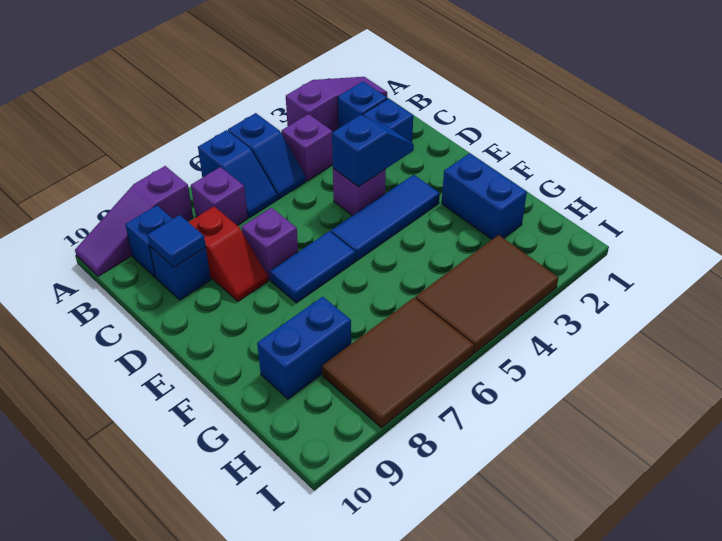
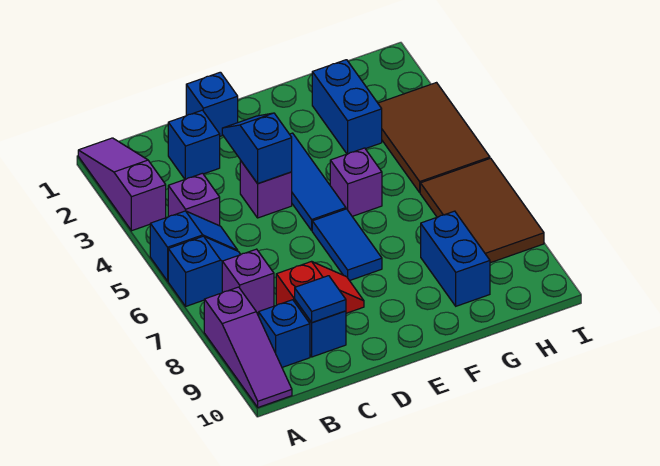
blue brick B2 level 1 -> blue brick D1 level 1
purple brick D7 level 1 -> purple brick F5 level 1
blue brick F2:G2 level 1 -> blue brick G2:G3 level 1

